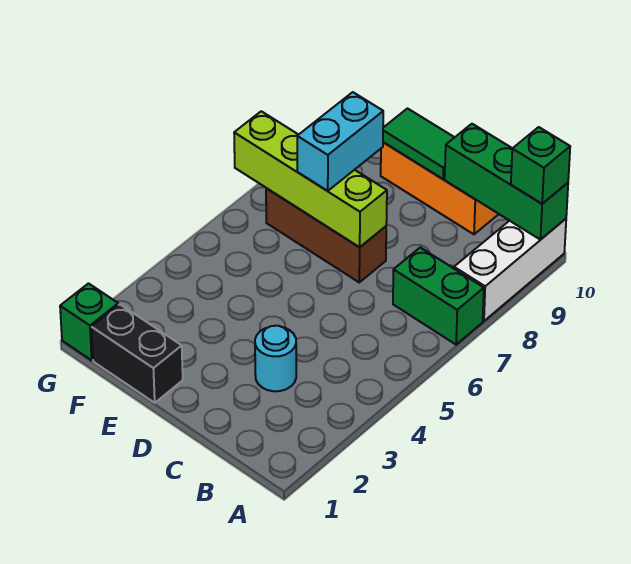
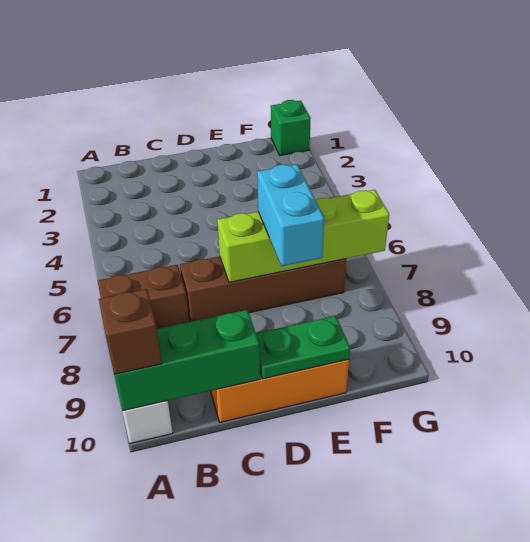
green brick A7:B7 level 1 -> brown brick A7:B7 level 1
green brick A10 level 3 -> brown brick A10 level 3
cyan round brick C3 level 1 -> none
brown brick D7:F7 level 1 -> brown brick C7:F7 level 1
green tile D10:E10 level 2 -> green plate D10:E10 level 2
black brick E1:F1 level 1 -> none

